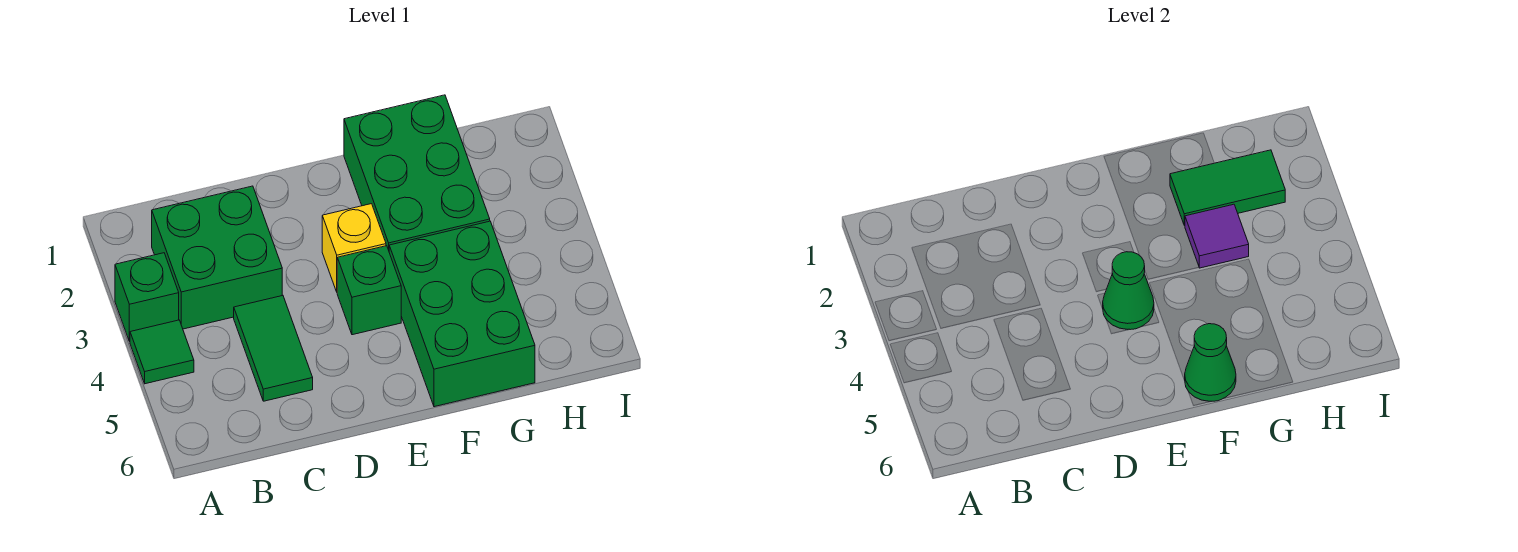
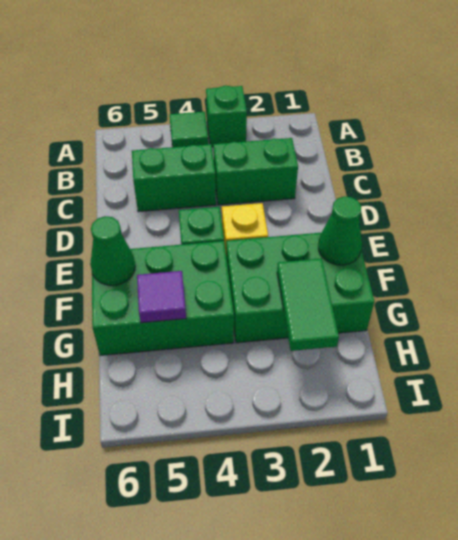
green brick B2:C3 level 1 -> green brick C2:C3 level 1
green tile C4:C5 level 1 -> green brick C4:C5 level 1
green cone E4 level 2 -> green cone F1 level 2
purple tile G3 level 2 -> purple tile G5 level 2

